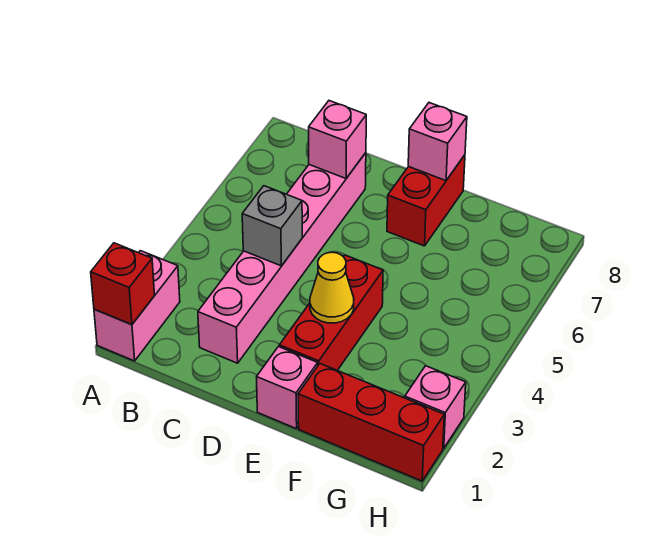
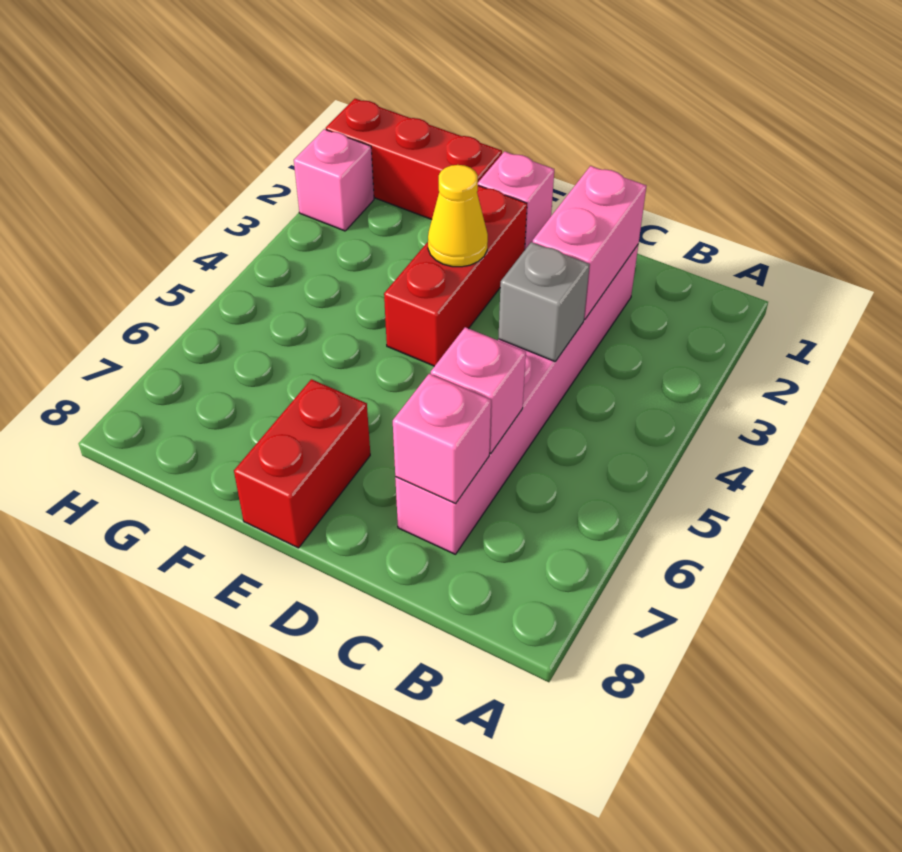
pink brick A1:A2 level 1 -> pink brick C2:C3 level 2
red brick A1 level 2 -> none
pink brick E8 level 2 -> pink brick C6 level 2

